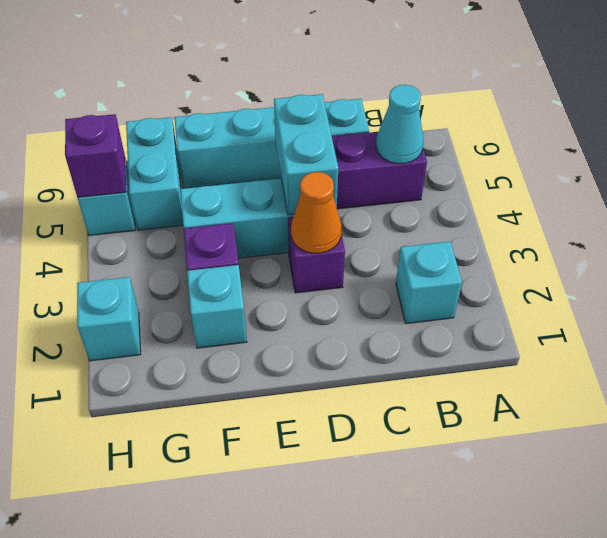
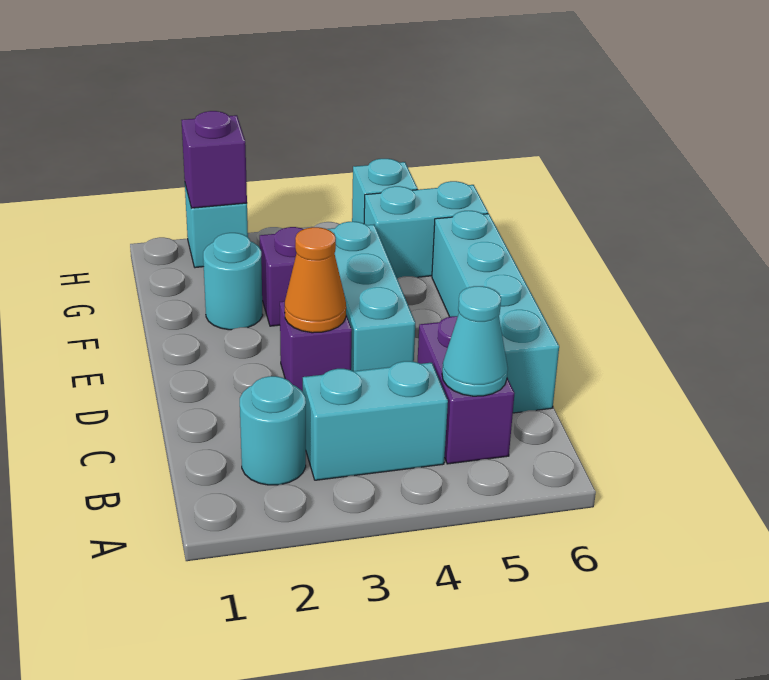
cyan brick B2 level 1 -> cyan round brick B2 level 1
cyan brick D4:D5 level 2 -> cyan brick B3:B4 level 1
cyan brick F2 level 1 -> cyan round brick F2 level 1
purple brick H5 level 2 -> purple brick H2 level 2

